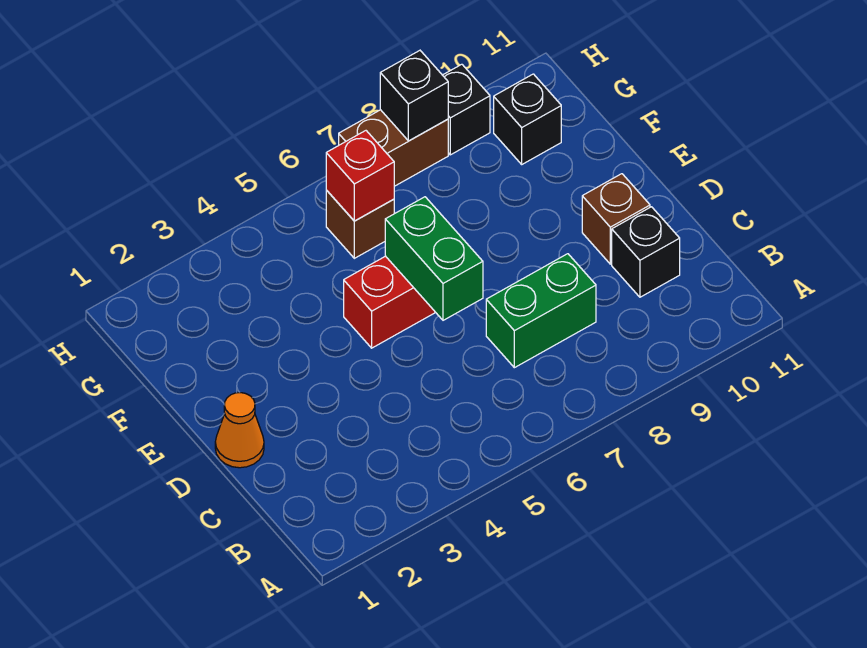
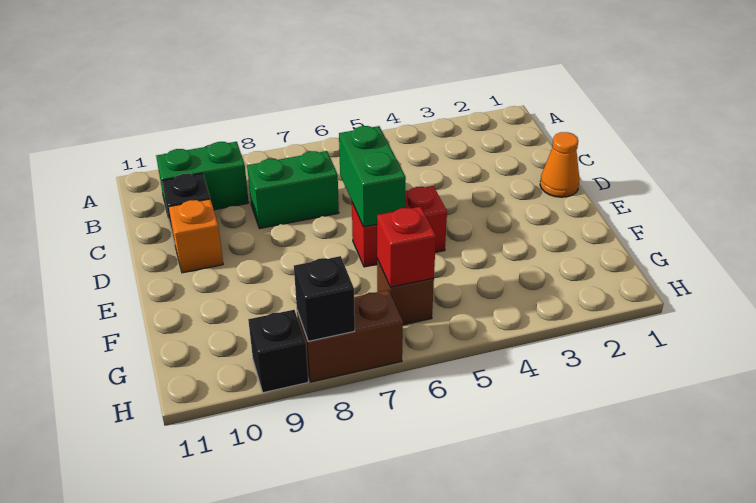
none -> green brick B9:B10 level 1
brown brick D10 level 1 -> orange brick D10 level 1
black brick G10 level 1 -> none

